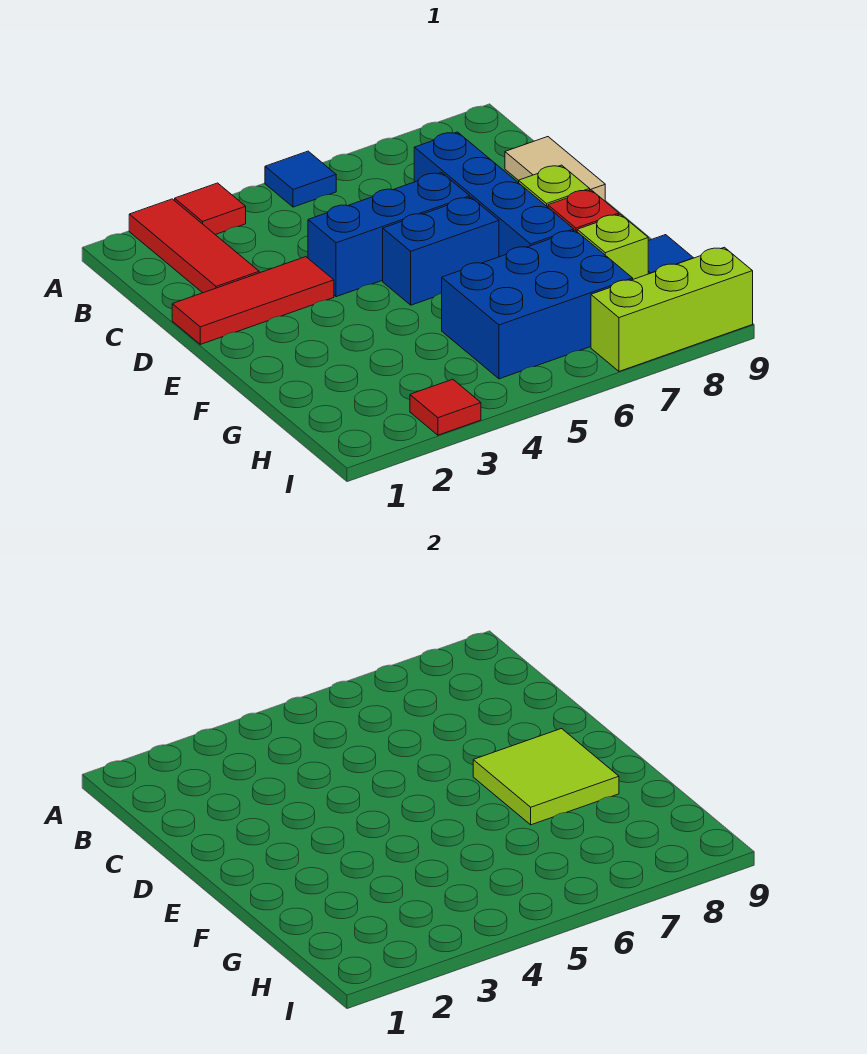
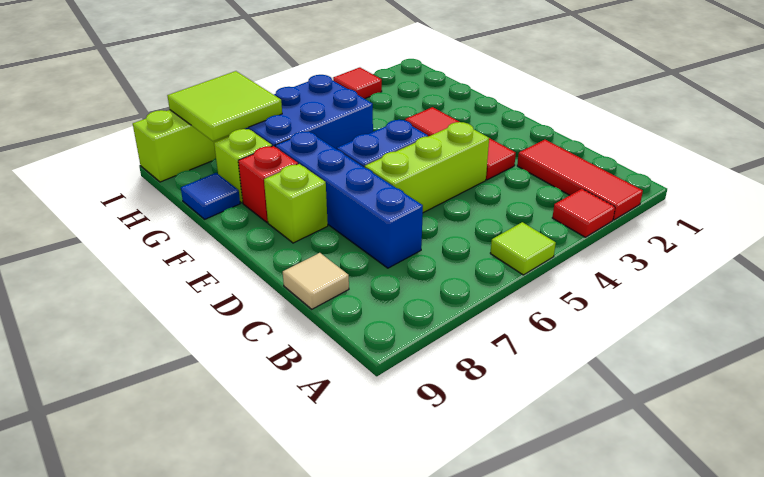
blue tile A5 level 1 -> lime tile A5 level 1
tan tile C9:D9 level 1 -> tan tile C9 level 1
red tile D1:D3 level 1 -> red tile D3:F3 level 1
blue brick D4:D6 level 1 -> lime brick D4:D6 level 1
lime tile E7:F8 level 2 -> lime tile H7:I8 level 2

